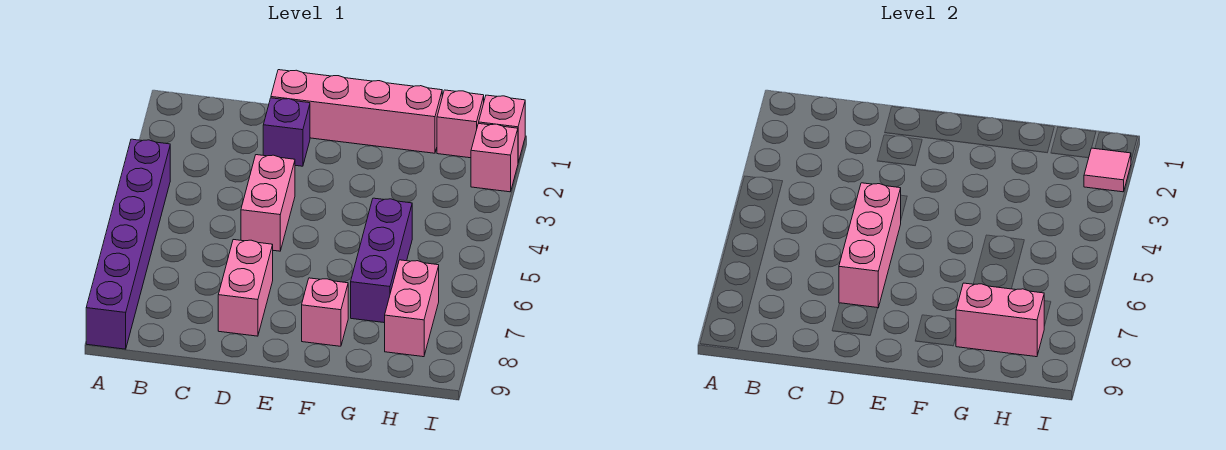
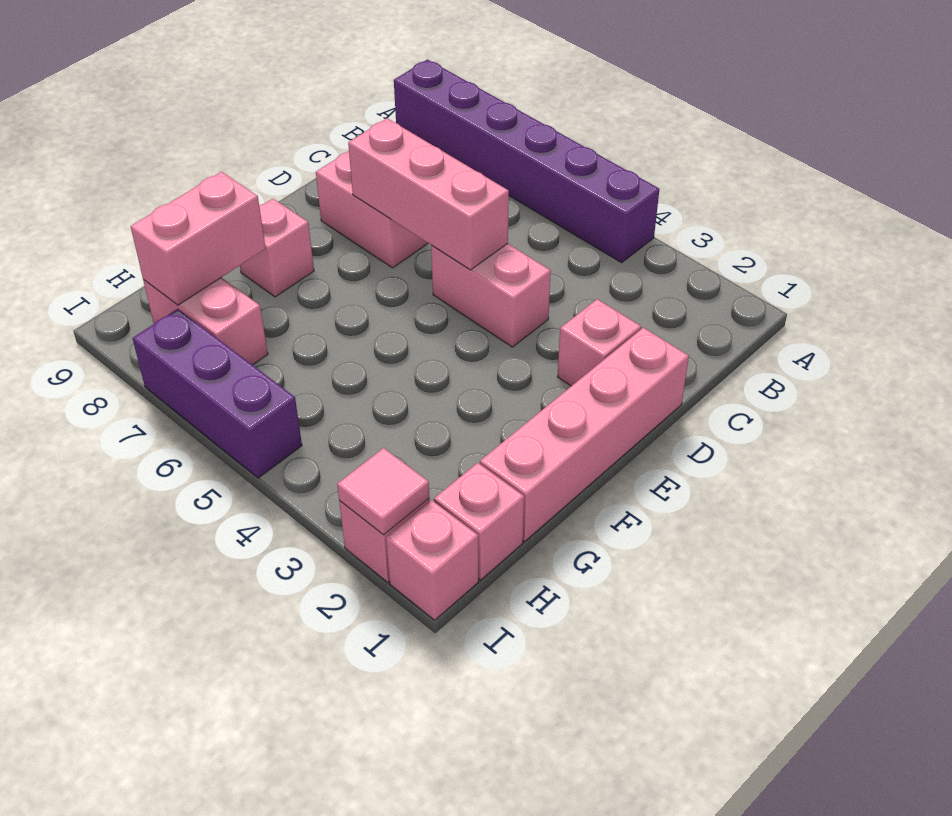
purple brick D2 level 1 -> pink brick D2 level 1
purple brick G5:G7 level 1 -> purple brick I5:I7 level 1

